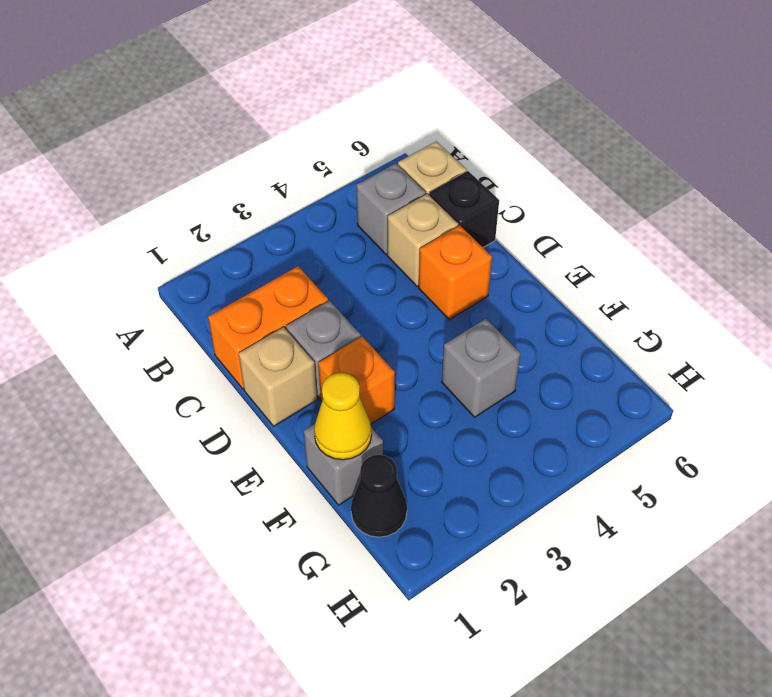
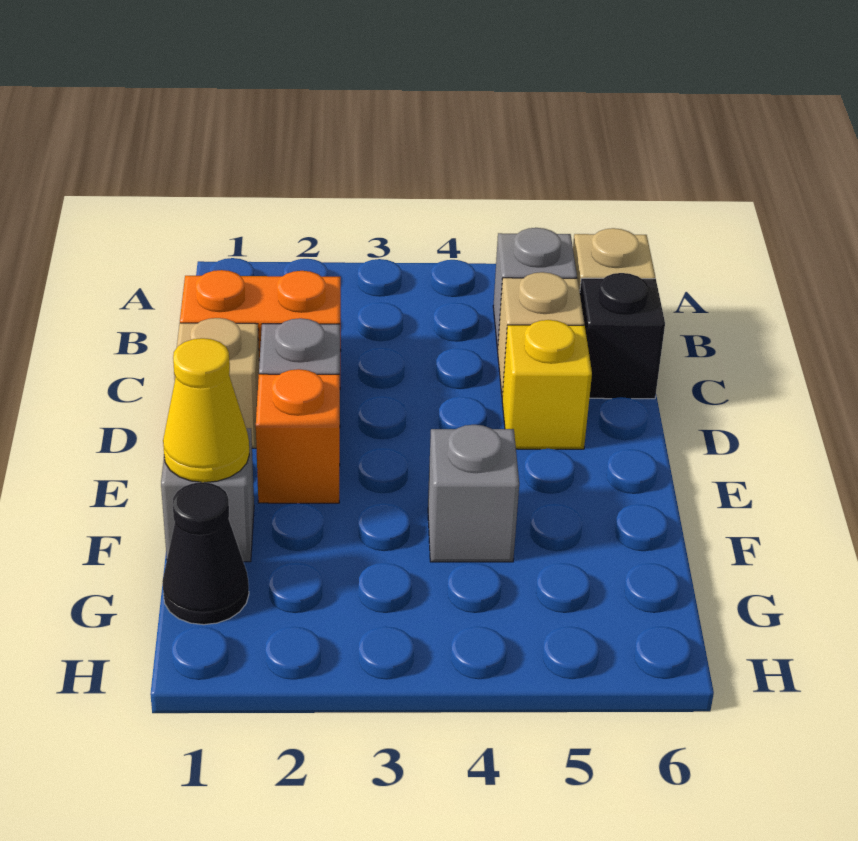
orange brick D5 level 1 -> yellow brick D5 level 1

